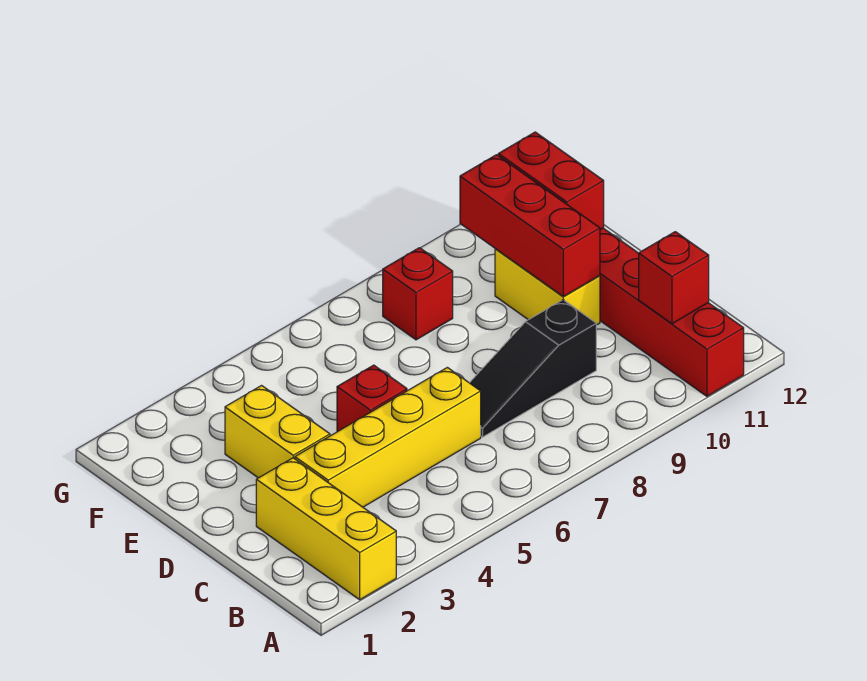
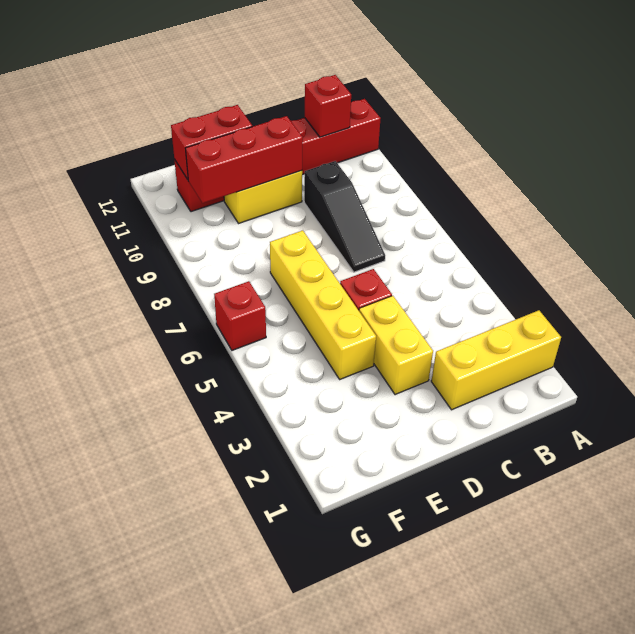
yellow brick C3:C6 level 1 -> yellow brick E4:E7 level 1
yellow brick D3:E3 level 1 -> yellow brick D3:D4 level 1
red brick F8 level 1 -> red brick G6 level 1

